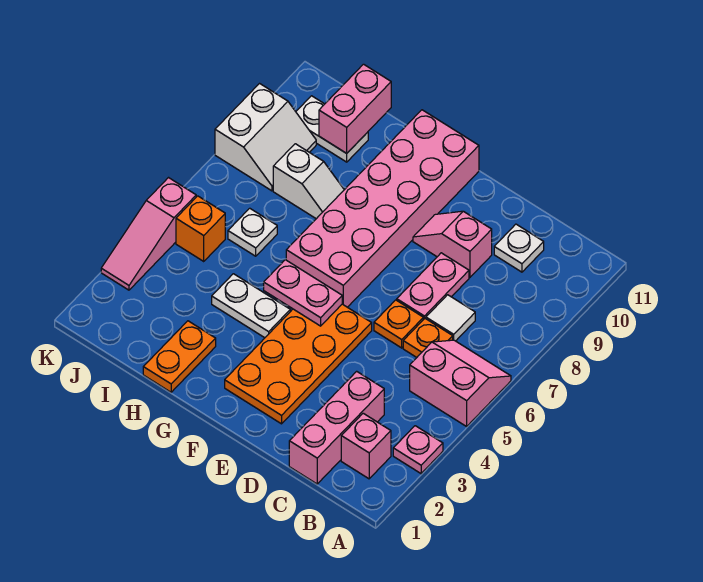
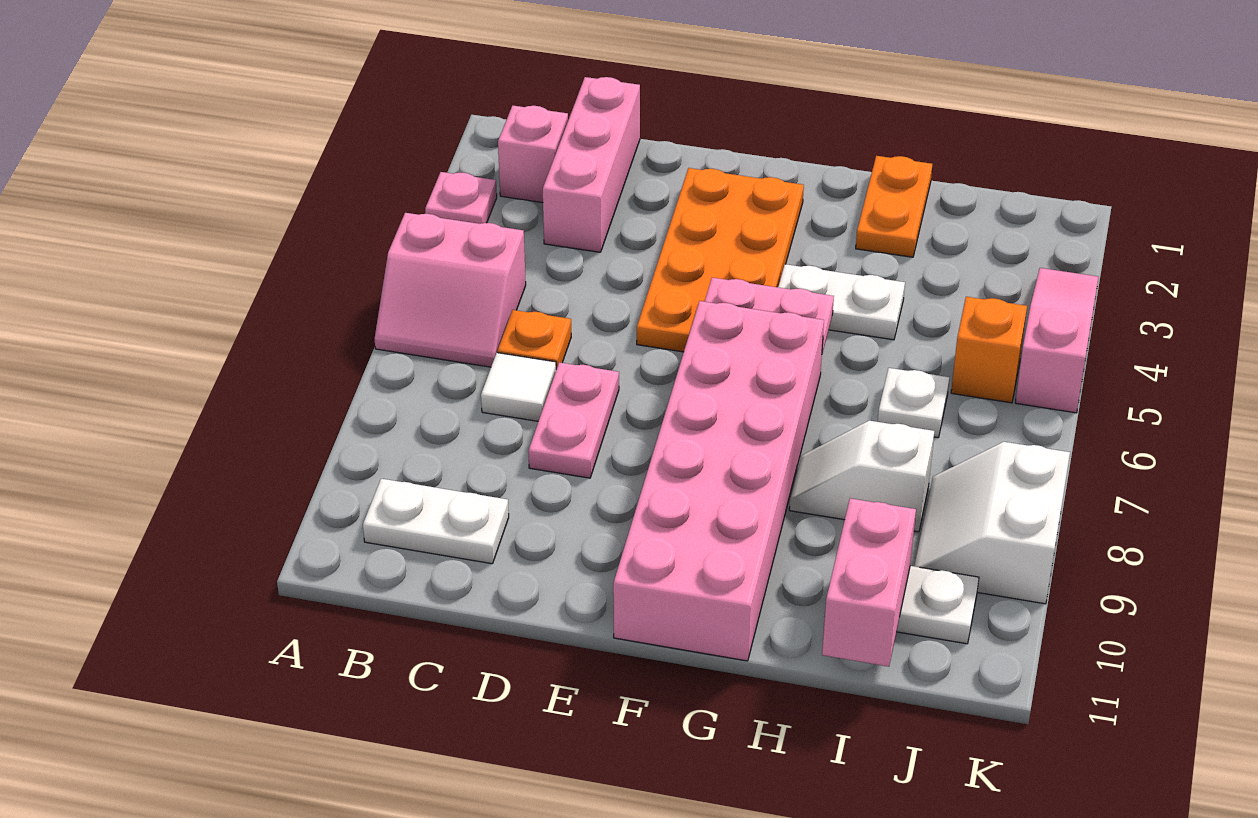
white plate C10 level 1 -> white plate B10:C10 level 1
orange plate D6 level 1 -> none
pink slope D9:E9 level 1 top D -> none

